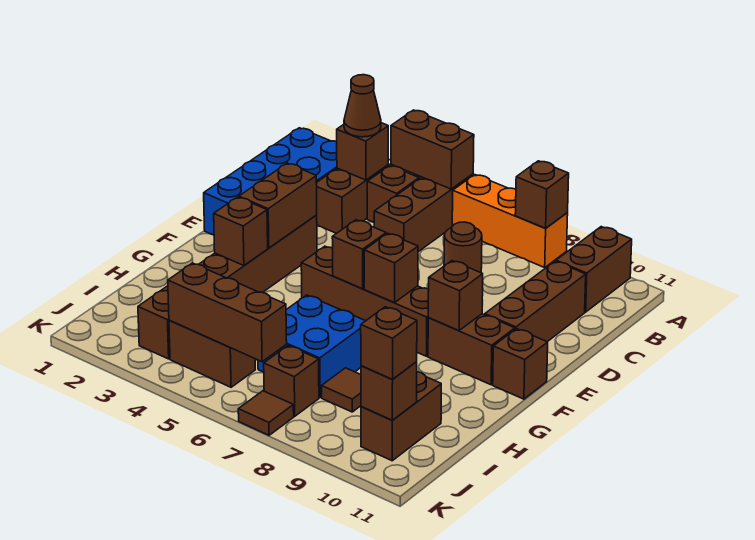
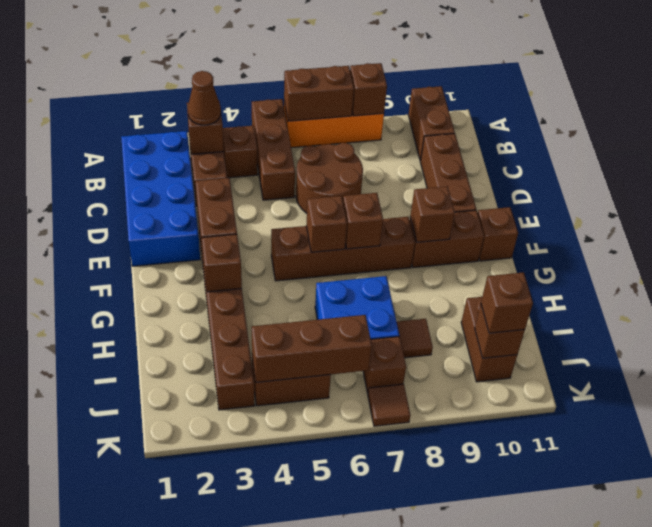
brown brick A4:A5 level 2 -> brown brick A6:A7 level 2
brown round brick C7 level 1 -> brown round brick C6:D7 level 1

